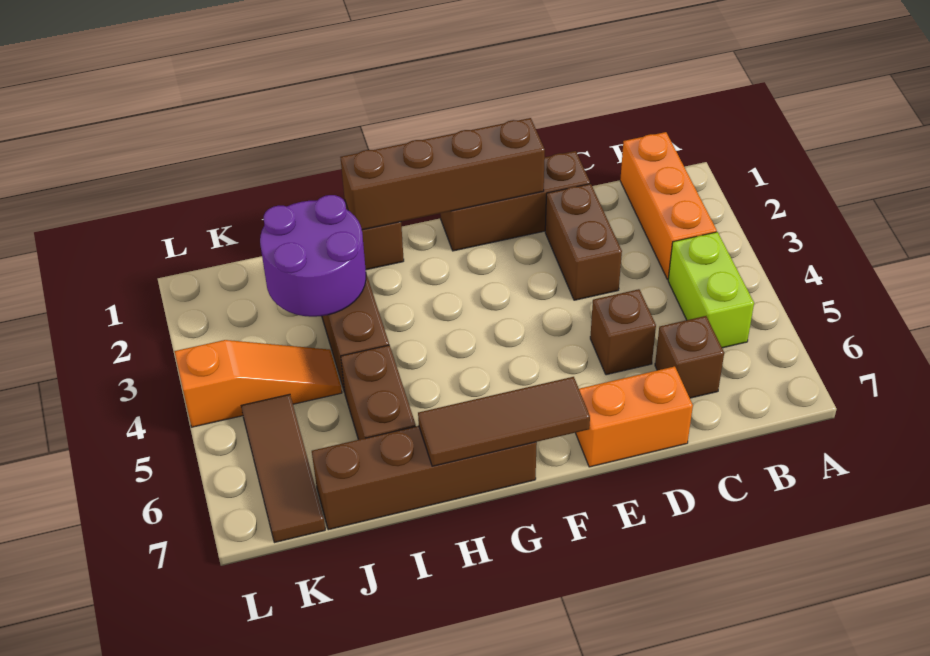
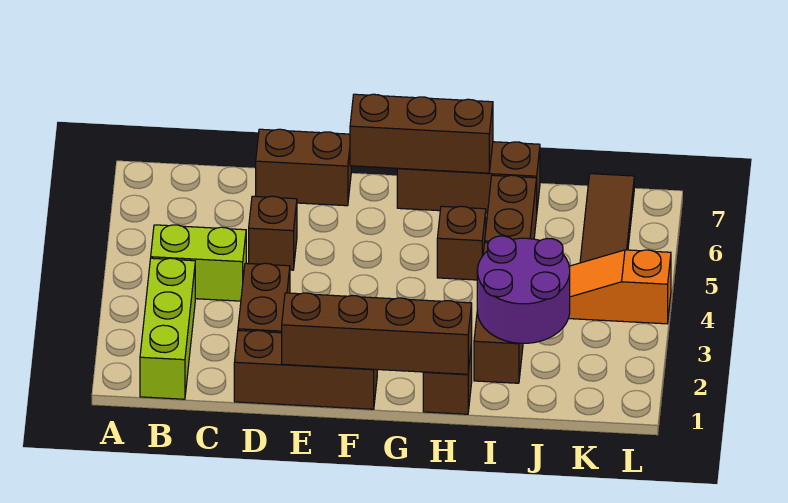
orange brick B1:B3 level 1 -> lime brick B1:B3 level 1
lime brick B4:B5 level 1 -> lime brick B4:C4 level 1
brown brick C6 level 1 -> brown brick H5 level 1
orange brick D7:E7 level 1 -> brown brick D7:E7 level 1
brown tile F7:H7 level 2 -> brown brick F7:H7 level 2
brown brick G7:J7 level 1 -> brown brick G7:I7 level 1

